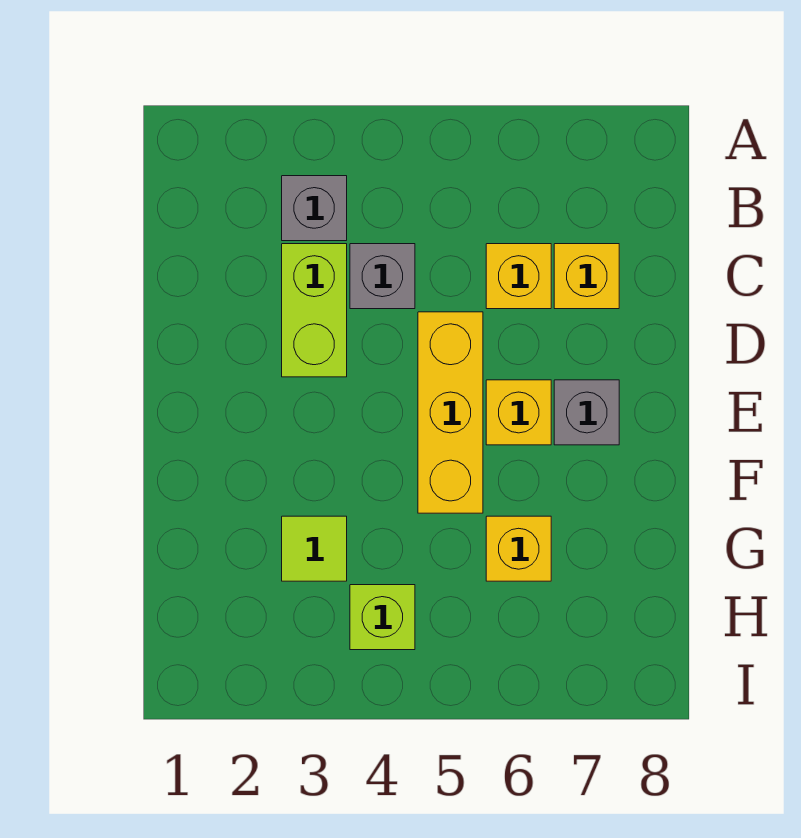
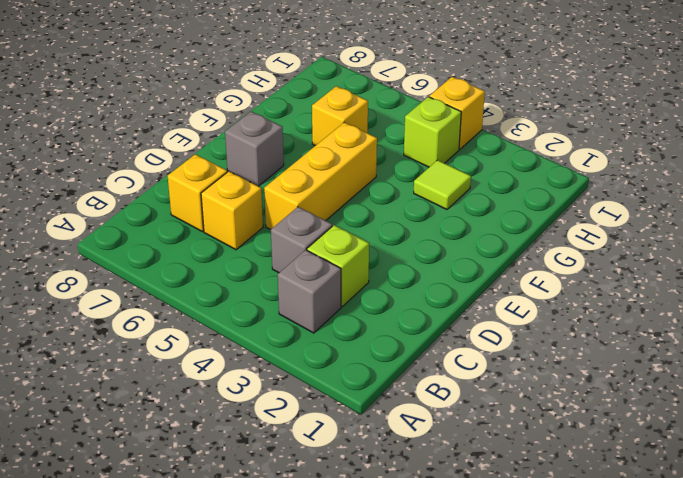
lime brick C3:D3 level 1 -> lime brick C3 level 1
yellow brick E6 level 1 -> yellow brick I4 level 1

